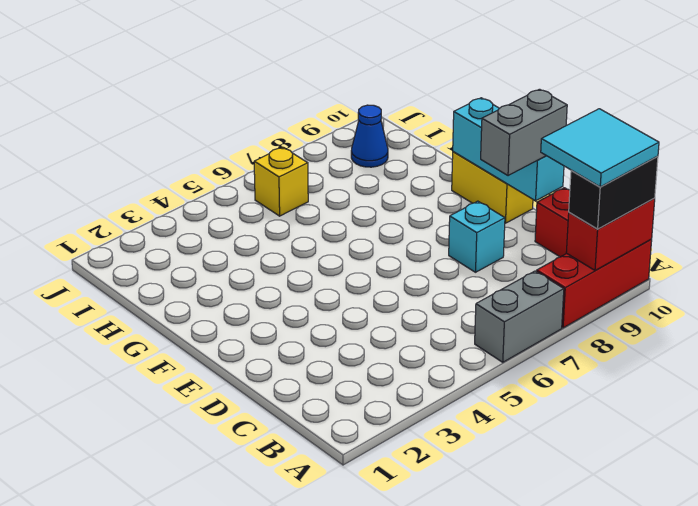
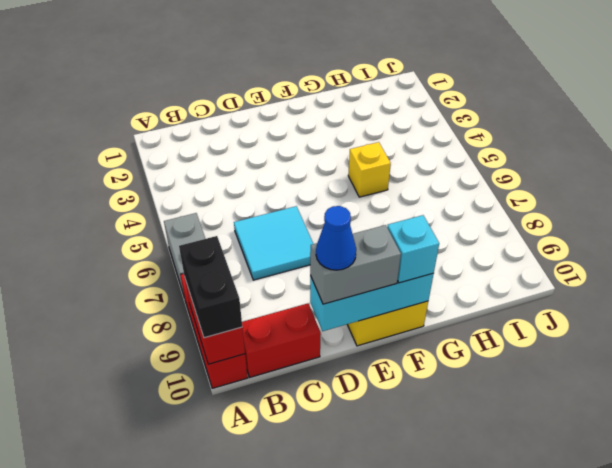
cyan tile A9:B10 level 4 -> cyan tile C6:D7 level 1
cyan brick D8 level 1 -> cyan brick F10 level 3
grey brick D9:D10 level 3 -> grey brick D10:E10 level 3
yellow brick I6 level 1 -> yellow brick G5 level 1
blue cone I9 level 1 -> blue cone D10 level 4

